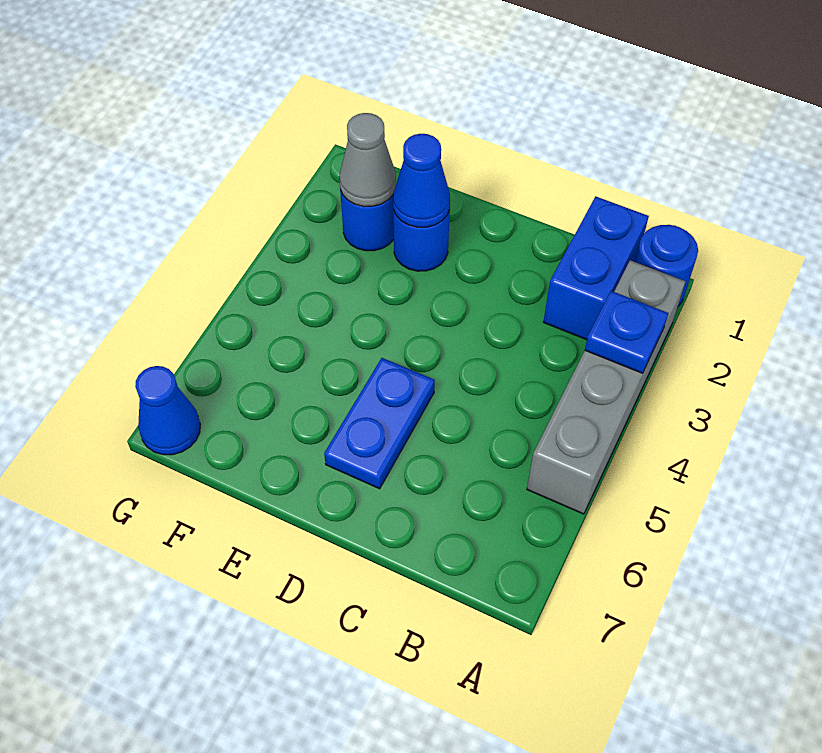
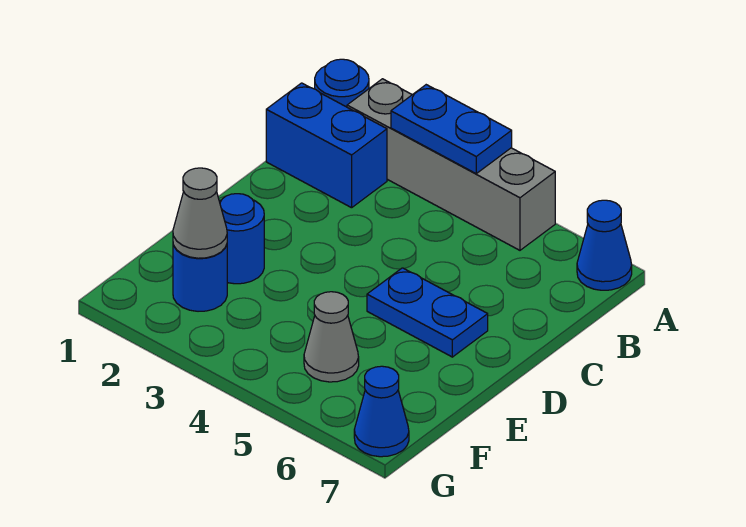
blue plate A3 level 2 -> blue plate A3:A4 level 2
blue cone E2 level 2 -> blue cone A7 level 1
none -> grey cone F5 level 1

